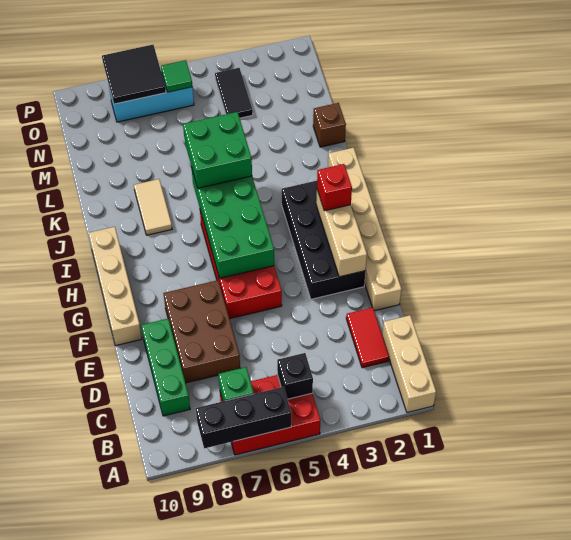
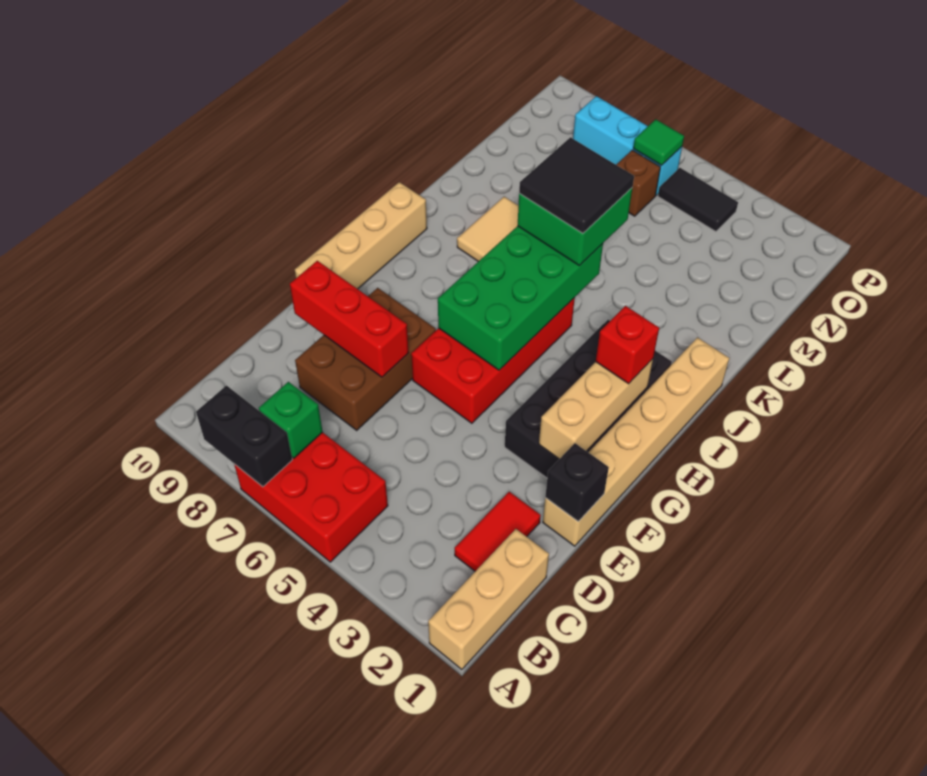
black brick A6:A8 level 2 -> black brick A7:A8 level 2
black brick B5 level 2 -> black brick E1 level 2
green brick C9:E9 level 1 -> none
none -> red brick E7:E9 level 2
brown brick L1 level 1 -> brown brick N6 level 1
black tile N4:O4 level 1 -> black tile O4:O5 level 1
black tile O7:P8 level 2 -> black tile J5:K6 level 4

